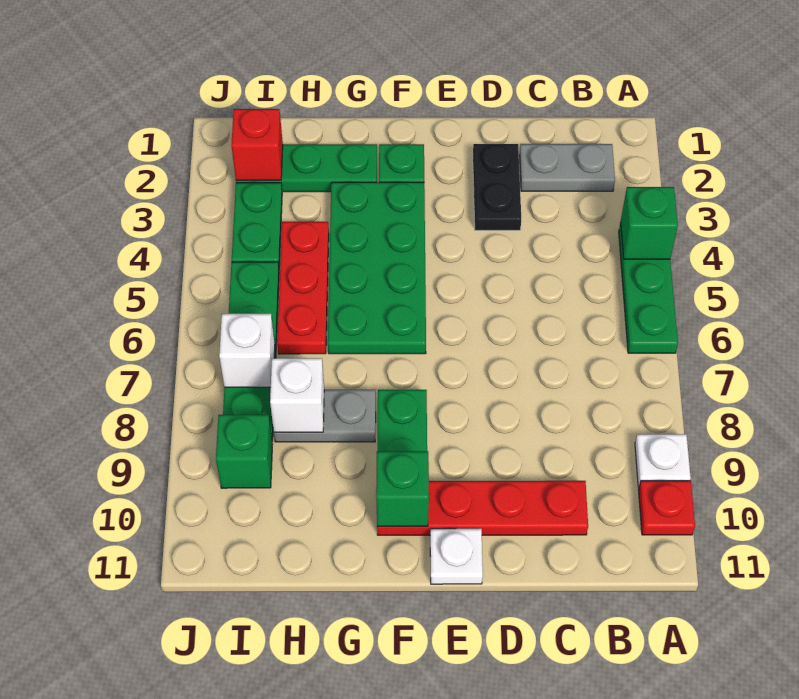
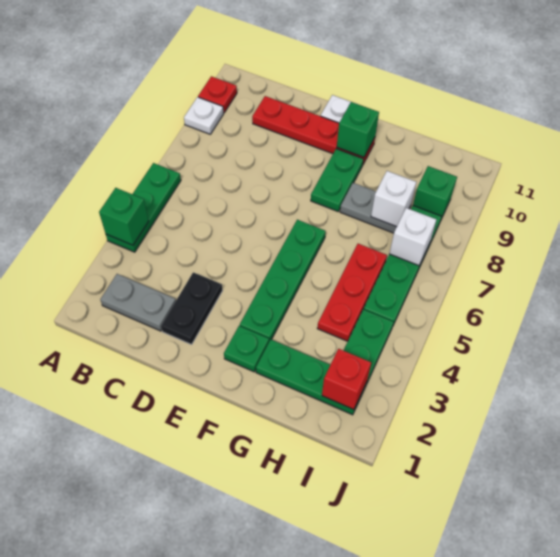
green plate F3:G6 level 1 -> green plate F3:F6 level 1

